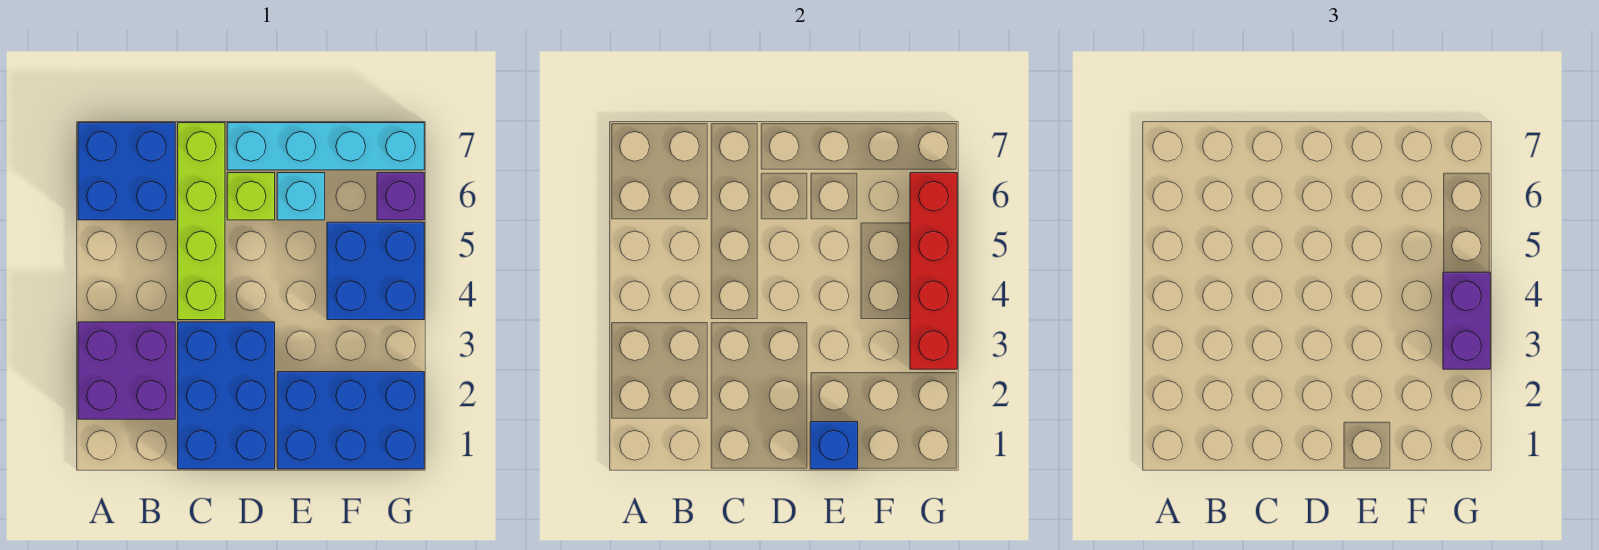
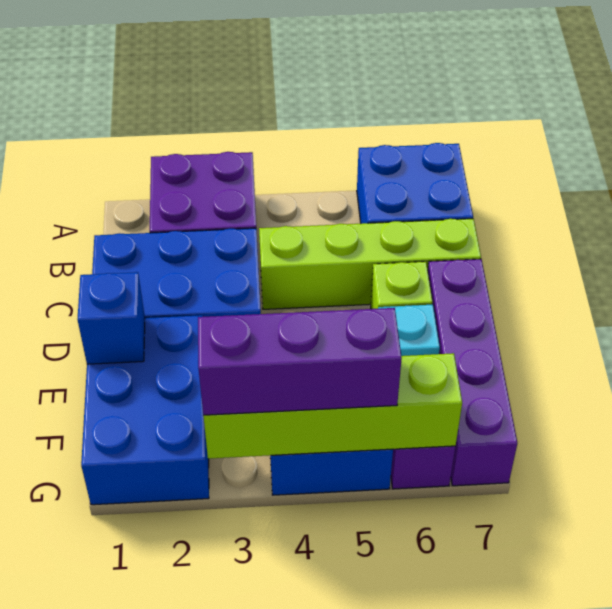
cyan brick D7:G7 level 1 -> purple brick D7:G7 level 1
red brick G3:G6 level 2 -> lime brick G3:G6 level 2
purple brick G3:G4 level 3 -> purple brick G3:G5 level 3

